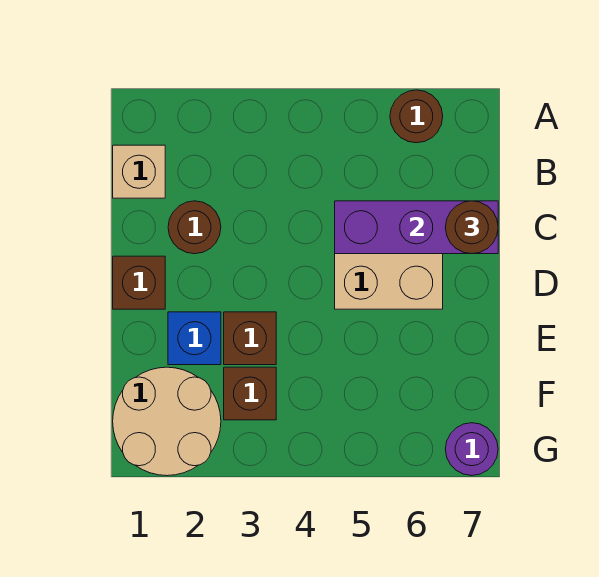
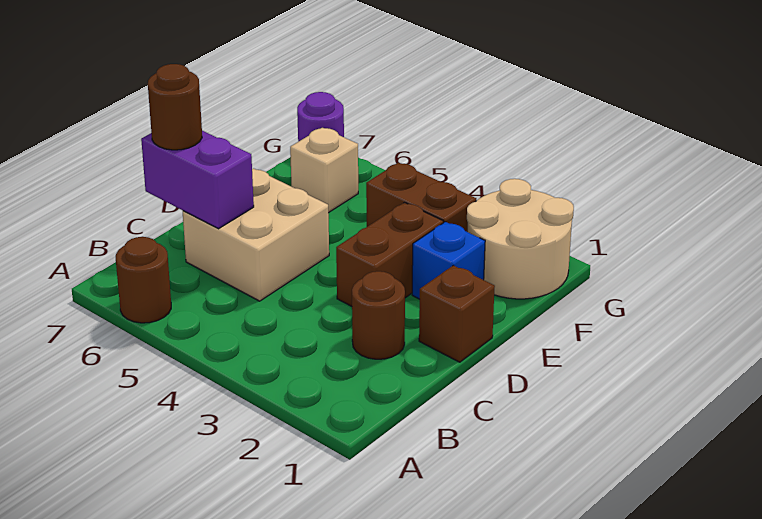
tan brick B1 level 1 -> tan brick F6 level 1
purple brick C5:C7 level 2 -> purple brick C6:C7 level 2
brown brick E3 level 1 -> brown brick D3:E3 level 1
brown brick F3 level 1 -> brown brick F3:F4 level 1

